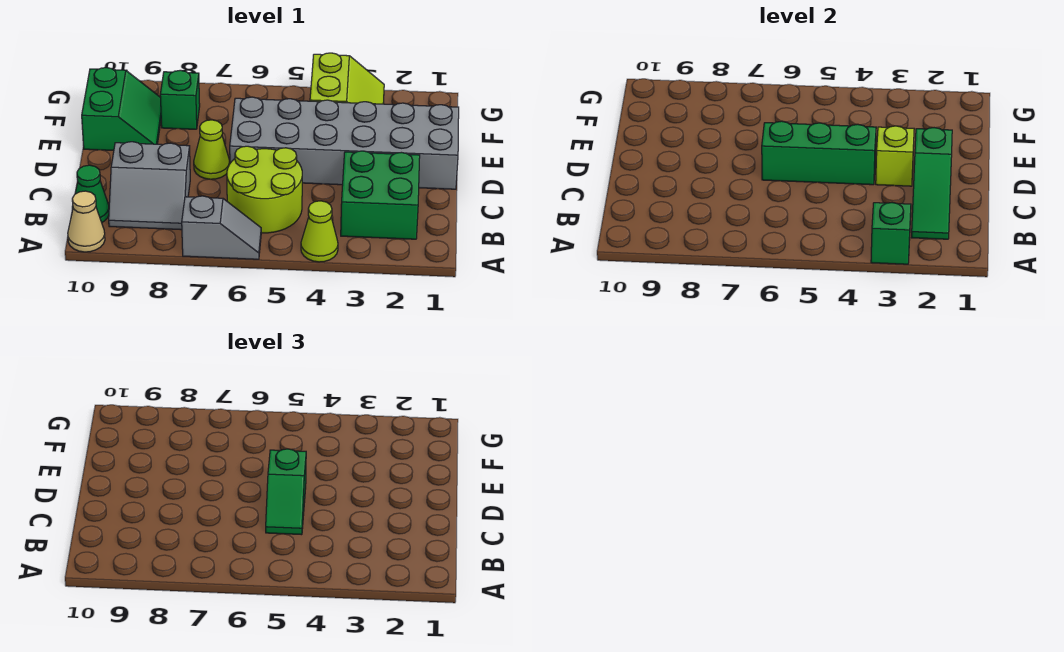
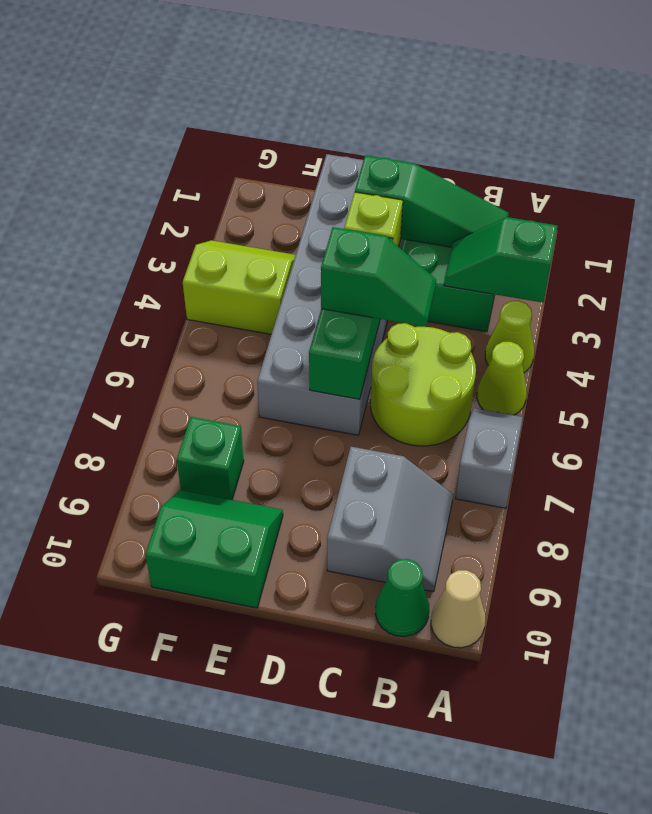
lime cone D7 level 1 -> lime cone A5 level 1

